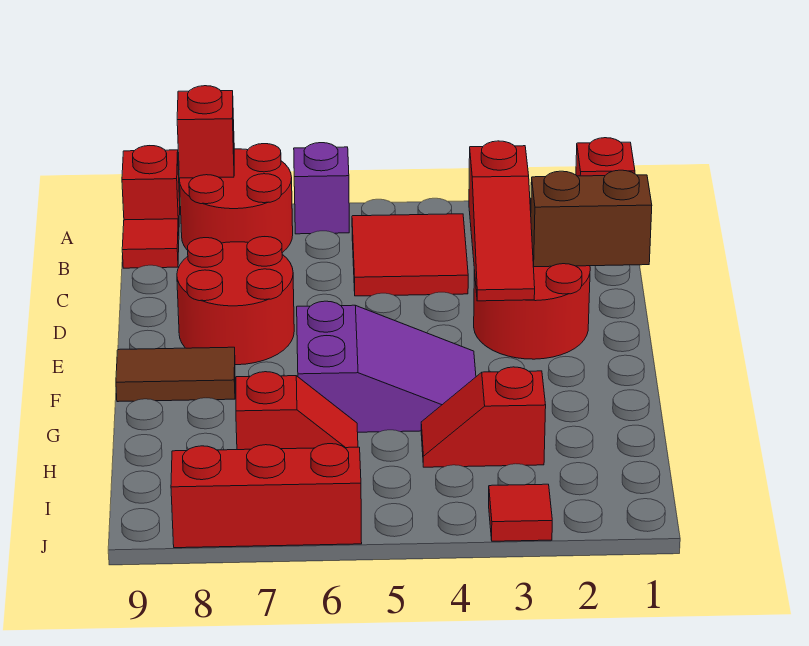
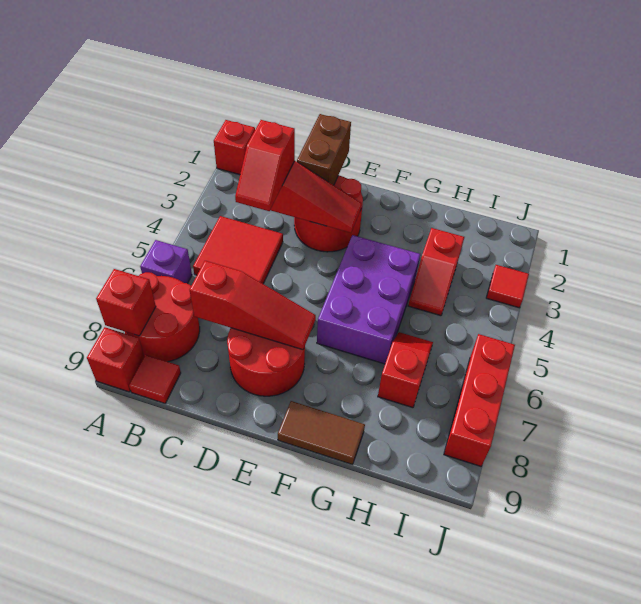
none -> red slope C3:C4 level 3 top 3
none -> red slope C7:E7 level 2 top C
purple slope F4:G6 level 1 top 6 -> purple brick F4:G6 level 1
brown tile F8:F9 level 1 -> brown tile F9:G9 level 1

